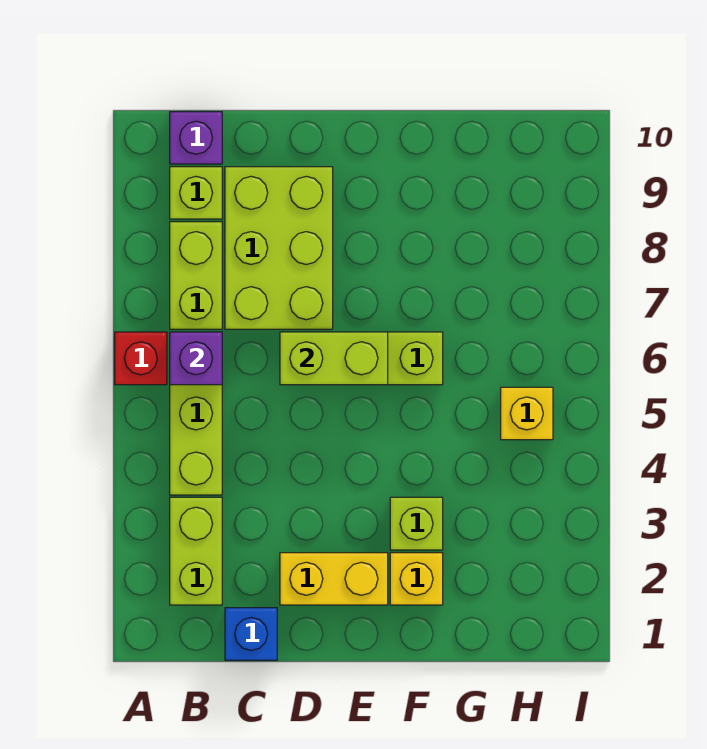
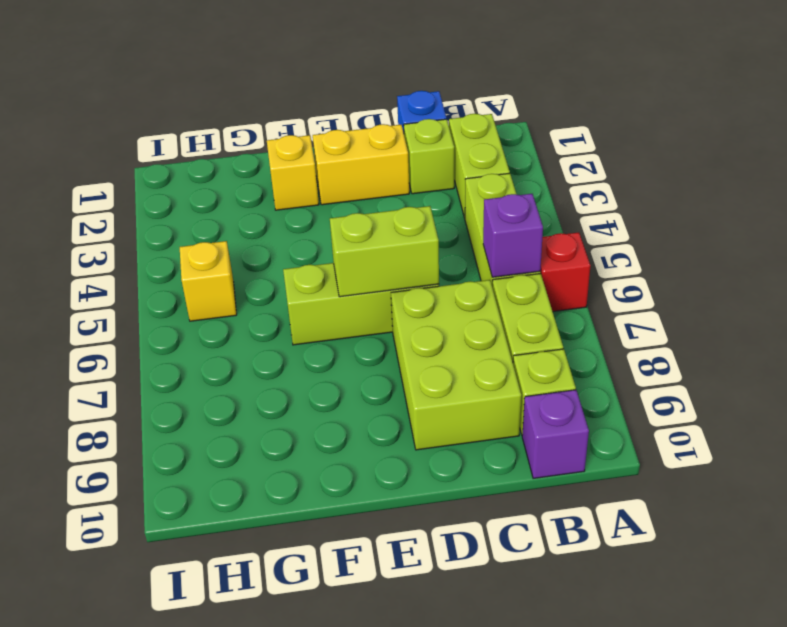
lime brick F3 level 1 -> lime brick C2 level 1

